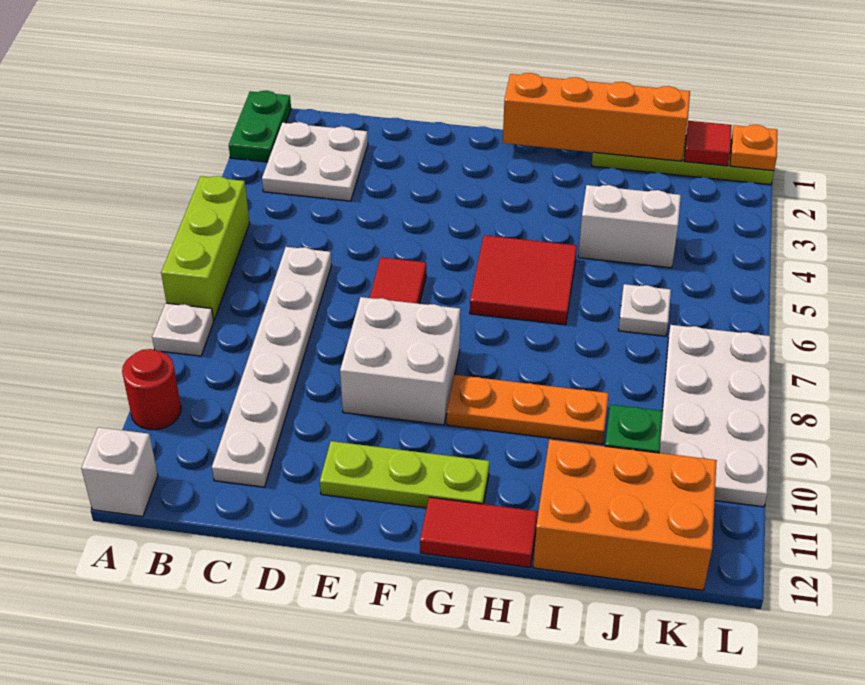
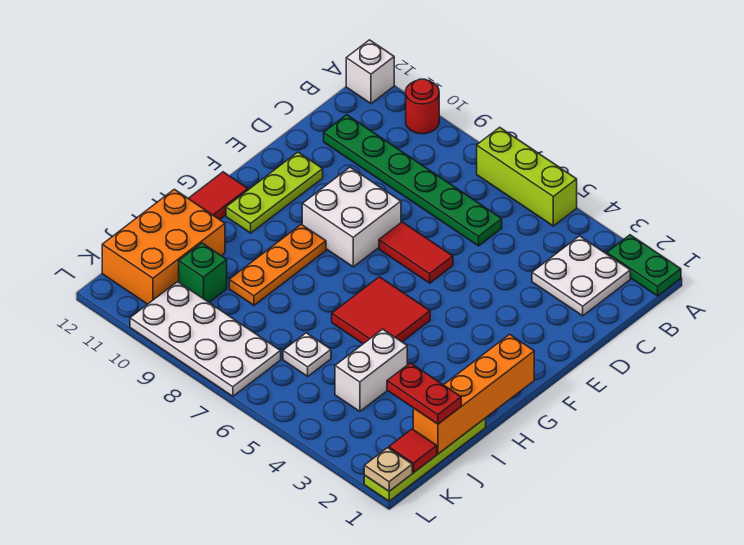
white plate A8 level 1 -> none
white plate C6:C11 level 1 -> green plate C6:C11 level 1
none -> red plate J1:J2 level 3
orange plate L1 level 2 -> tan plate L1 level 2

